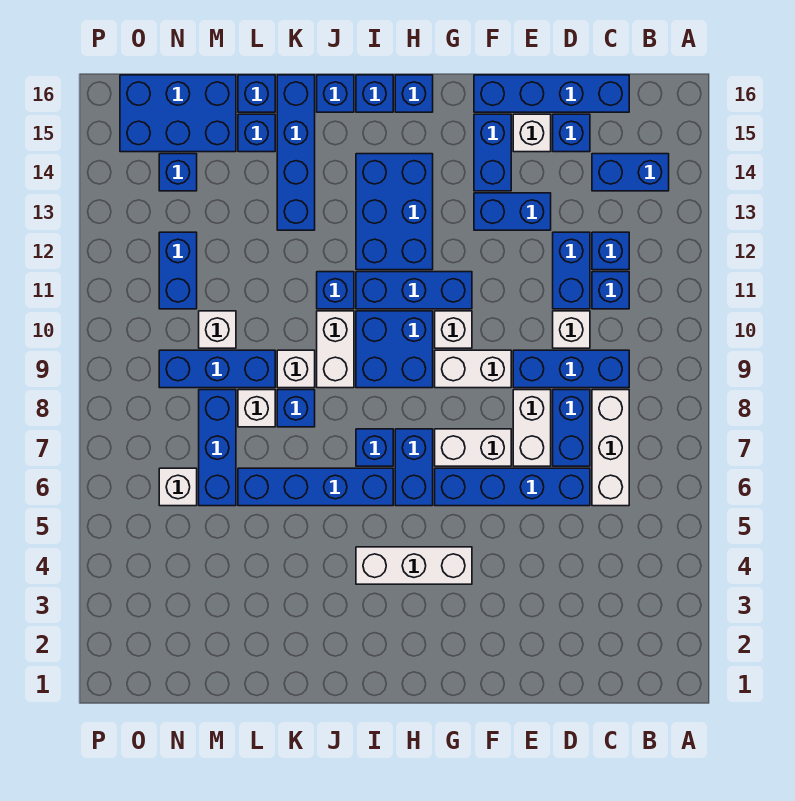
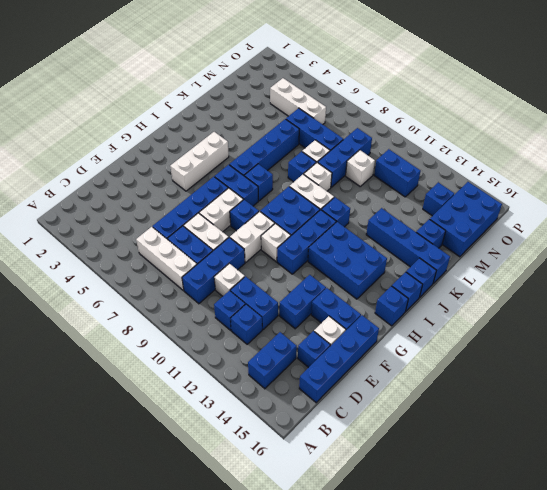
blue brick L16 level 1 -> blue brick G8 level 1
white brick N6 level 1 -> white brick N4:N6 level 1

